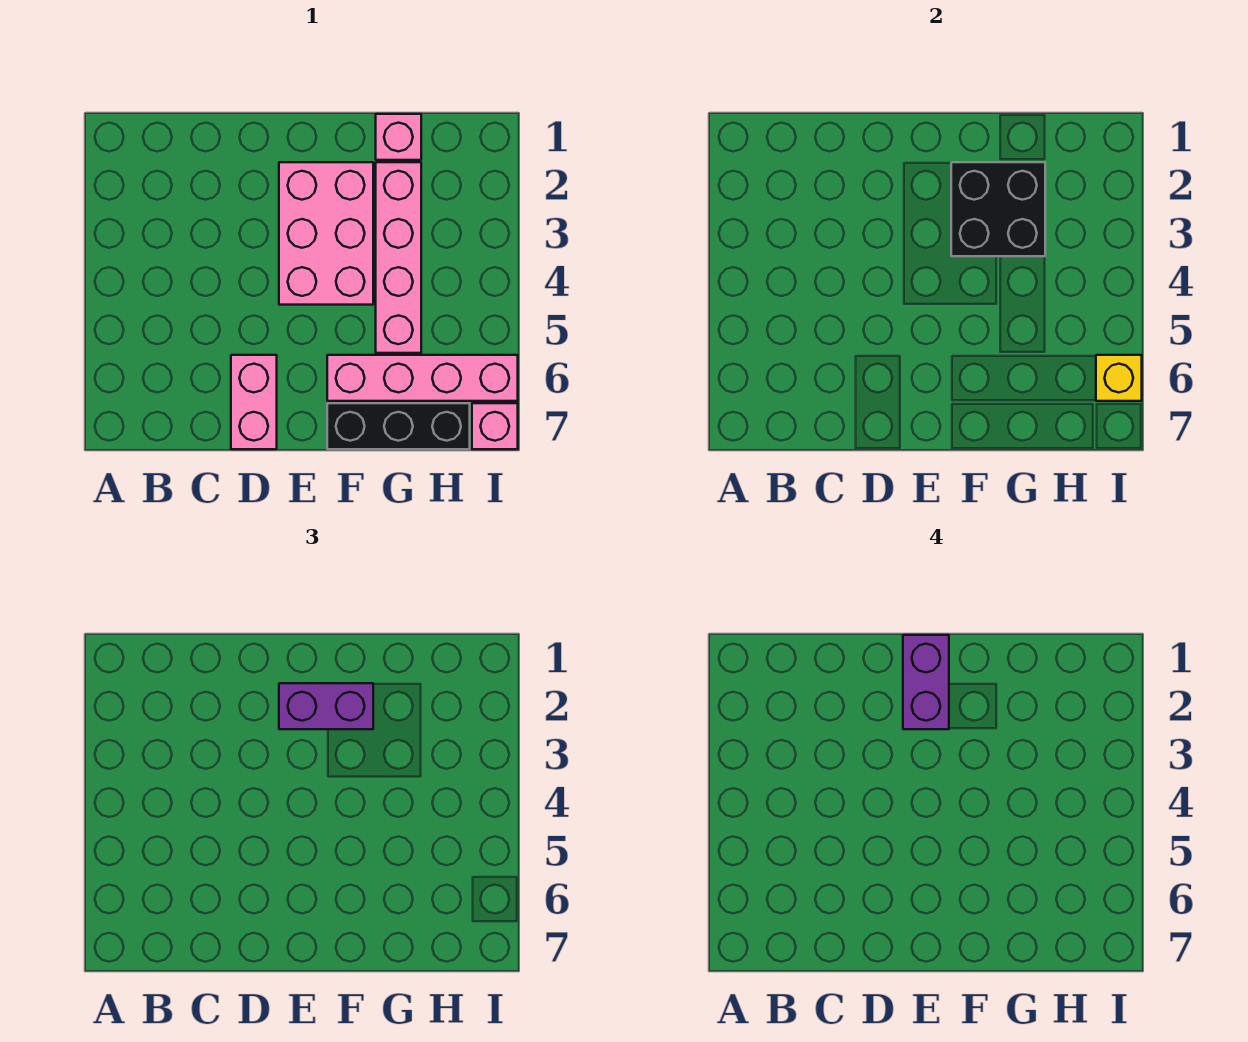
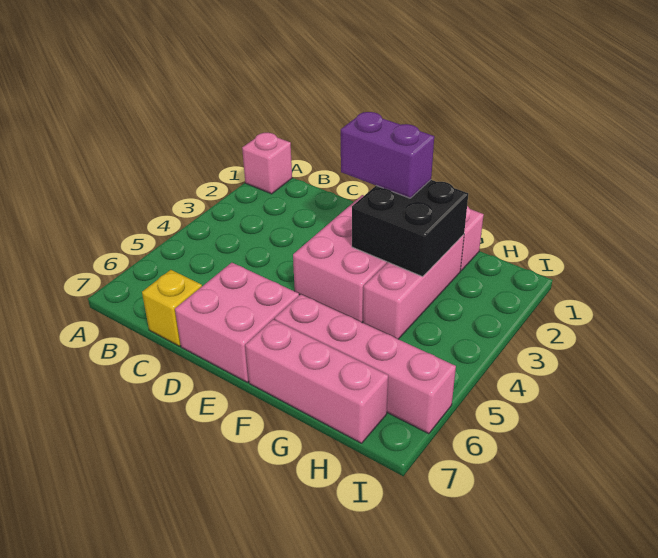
pink brick D6:D7 level 1 -> pink brick D6:E7 level 1
purple brick E1:E2 level 4 -> none
black brick F7:H7 level 1 -> pink brick F7:H7 level 1
pink brick G2:G5 level 1 -> pink brick G2:G4 level 1
yellow brick I6 level 2 -> yellow brick C7 level 1
pink brick I7 level 1 -> pink brick A1 level 1

